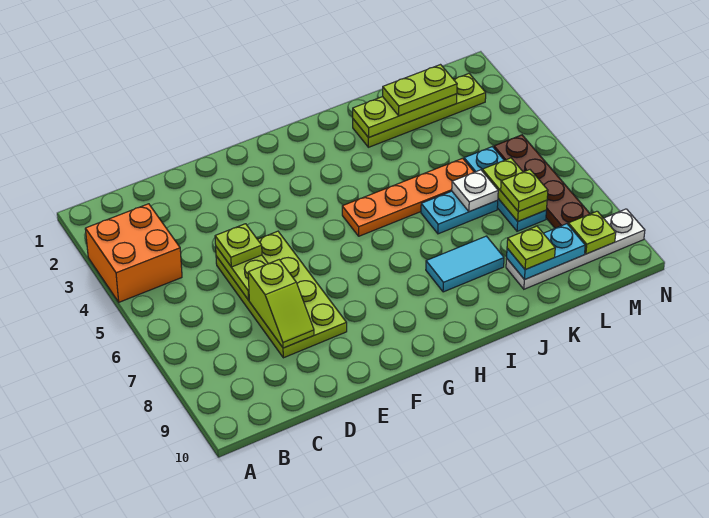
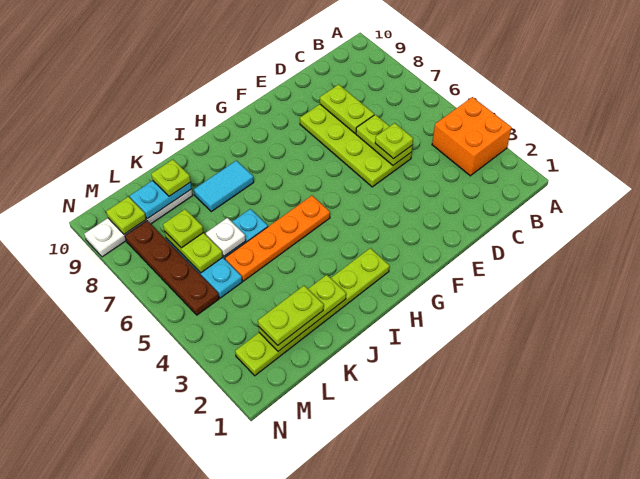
lime slope D7:D8 level 2 top 7 -> lime plate D7:D8 level 2
lime plate J2:M2 level 1 -> lime plate H2:M2 level 1

